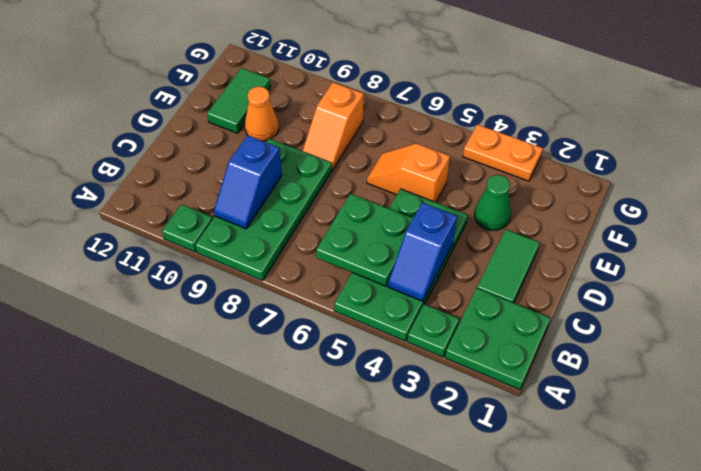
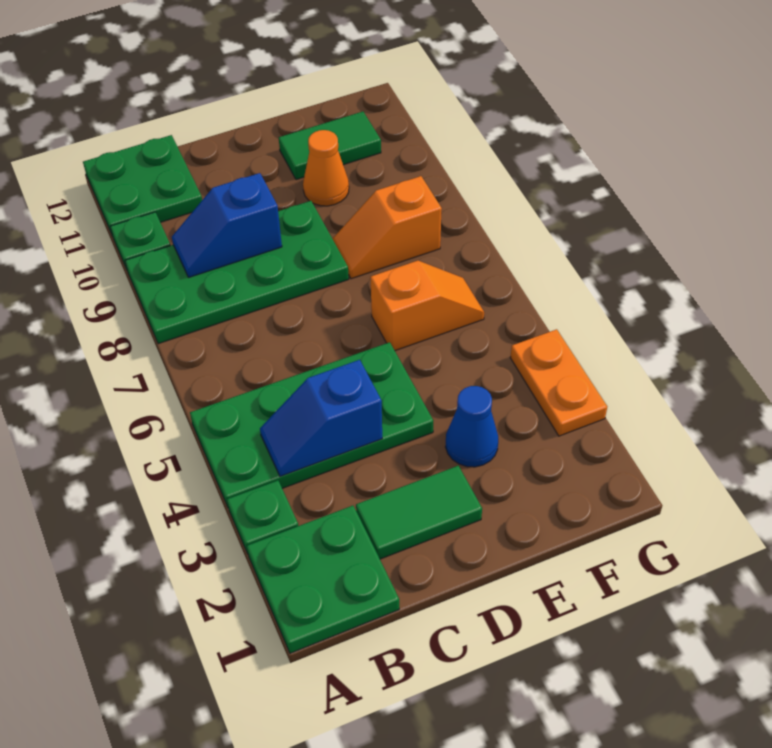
green plate B5:C6 level 2 -> green plate A11:B12 level 1
green cone E3 level 1 -> blue cone E3 level 1
orange slope E5:E6 level 1 top 5 -> orange slope E6:F6 level 1 top E

